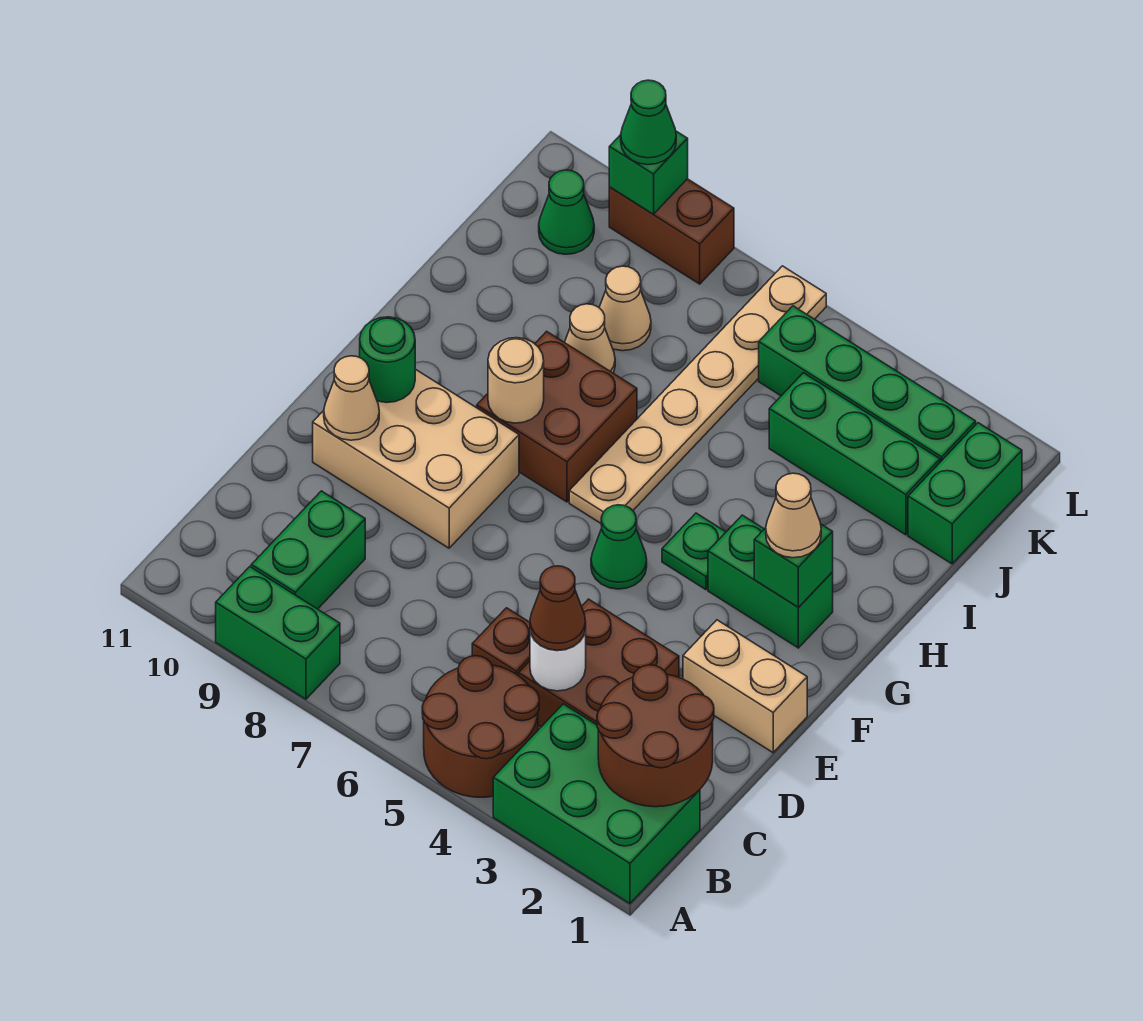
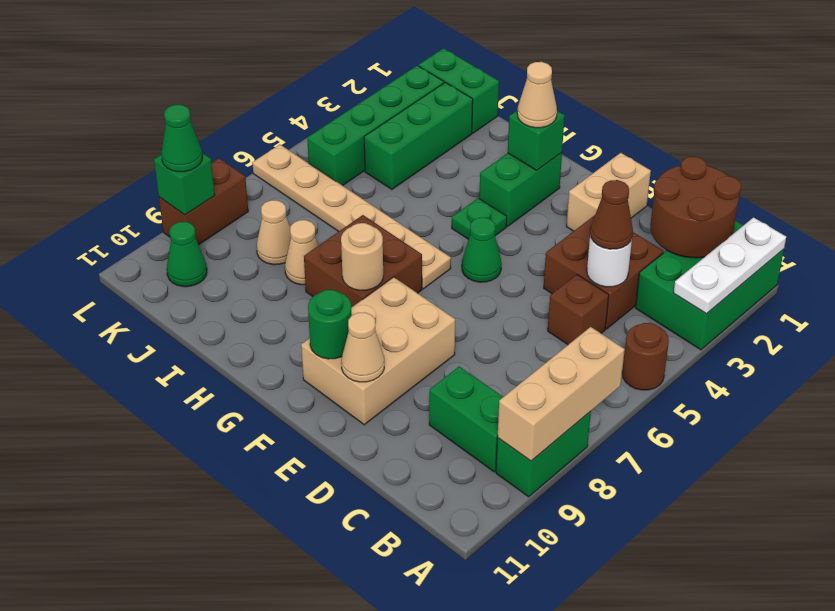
none -> white plate A1:A3 level 2
brown round brick A4:B5 level 1 -> brown round brick A5 level 1
none -> tan brick A7:A9 level 2

